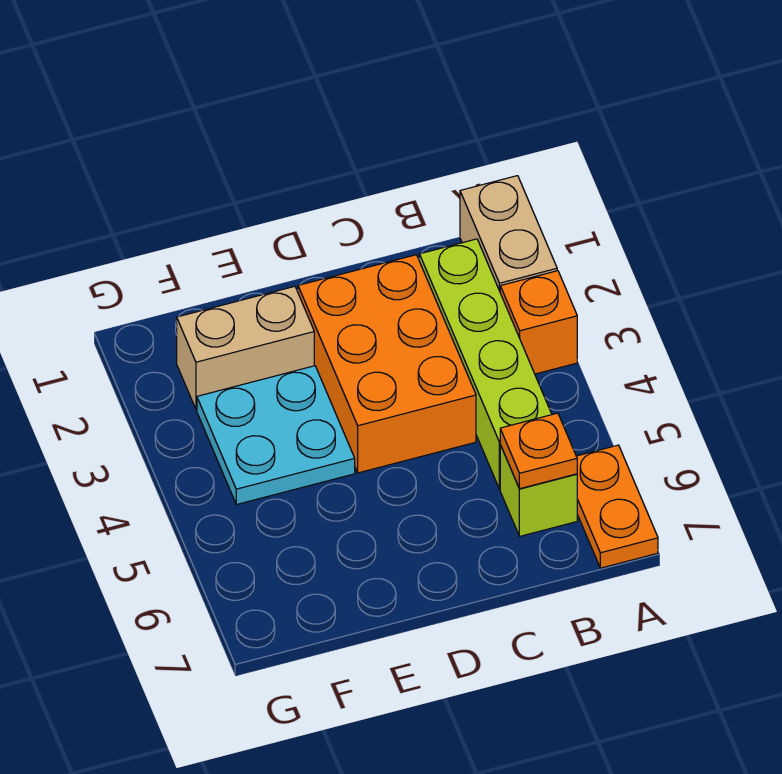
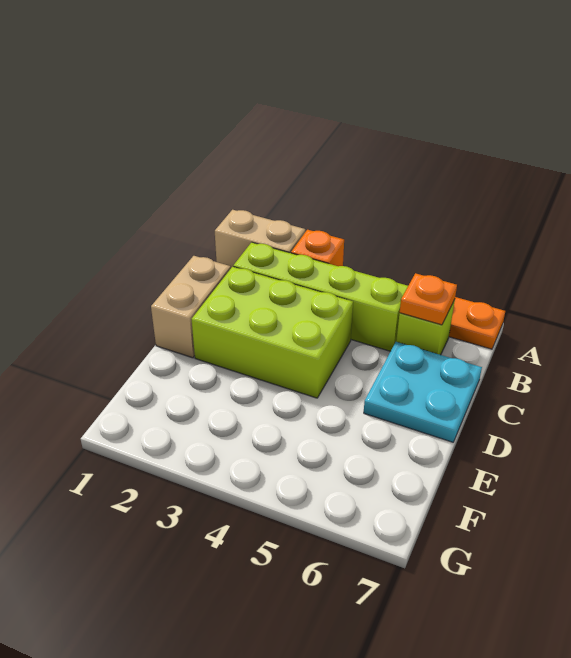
orange brick C2:D4 level 1 -> lime brick C2:D4 level 1
tan brick E2:F2 level 1 -> tan brick C1:D1 level 1
cyan plate E3:F4 level 1 -> cyan plate C6:D7 level 1

